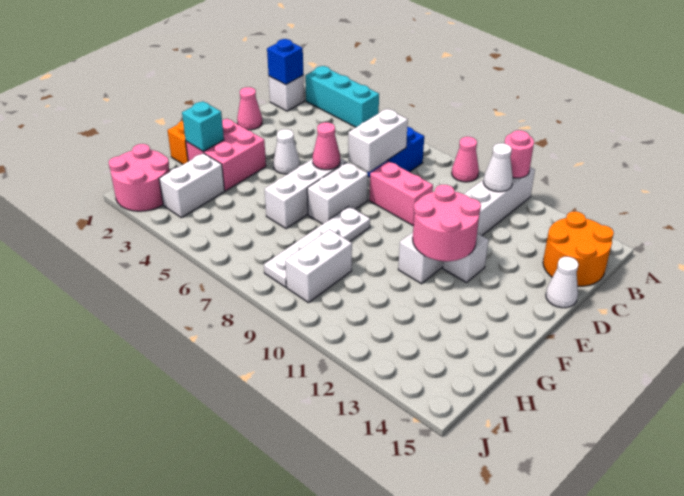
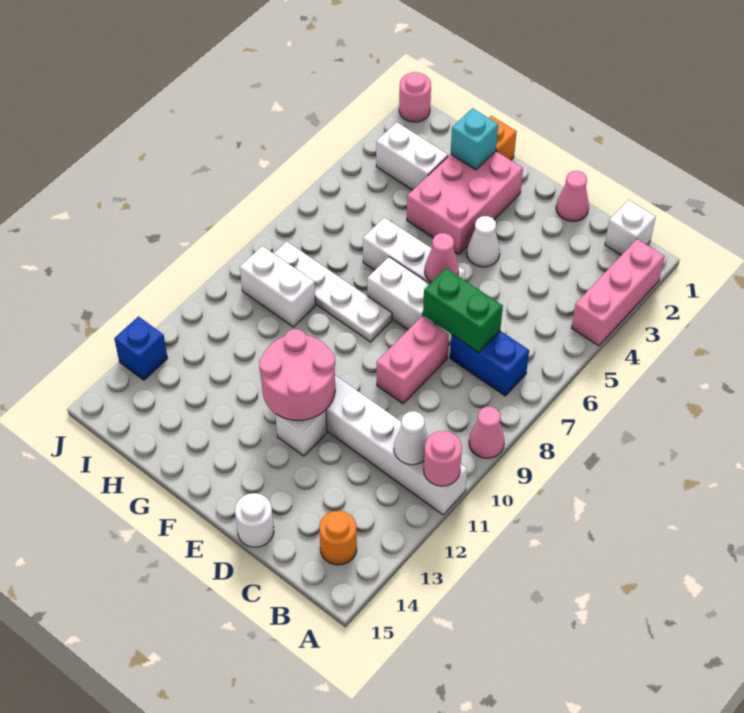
cyan brick A2:A4 level 1 -> pink brick A2:A4 level 1
blue brick B1 level 2 -> blue brick J13 level 1
orange round brick B14:C15 level 1 -> orange round brick B14 level 1
white brick C7:D7 level 2 -> green brick C7:D7 level 2
white cone D15 level 1 -> white round brick D15 level 1
pink brick F2:G3 level 1 -> pink brick F2:G4 level 1
pink round brick I1:J2 level 1 -> pink round brick J1 level 1

